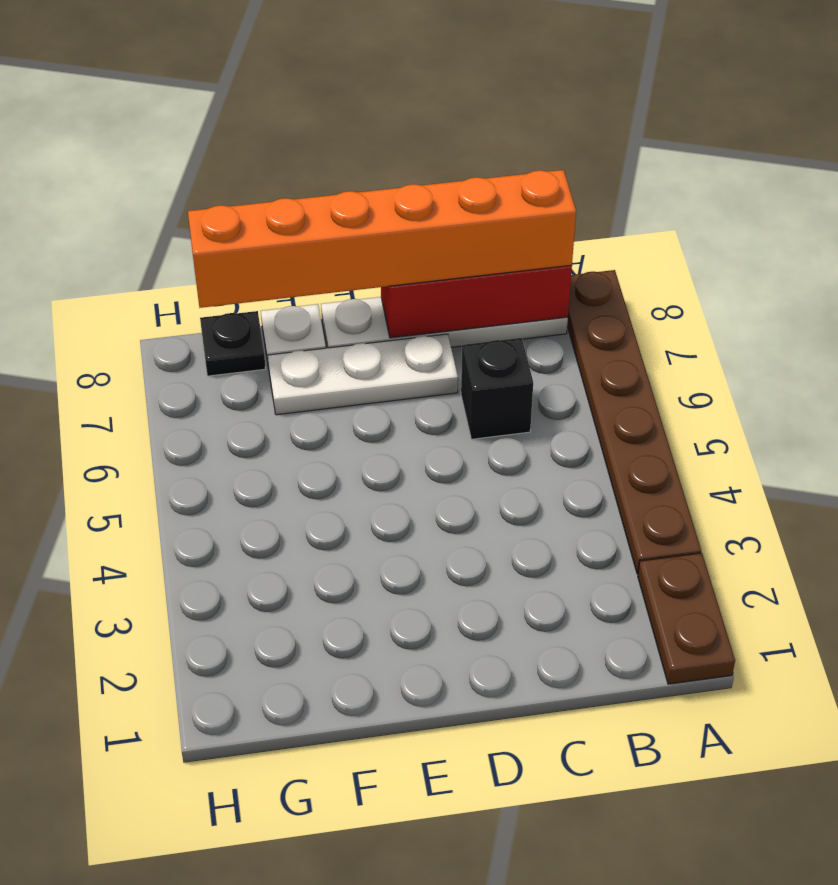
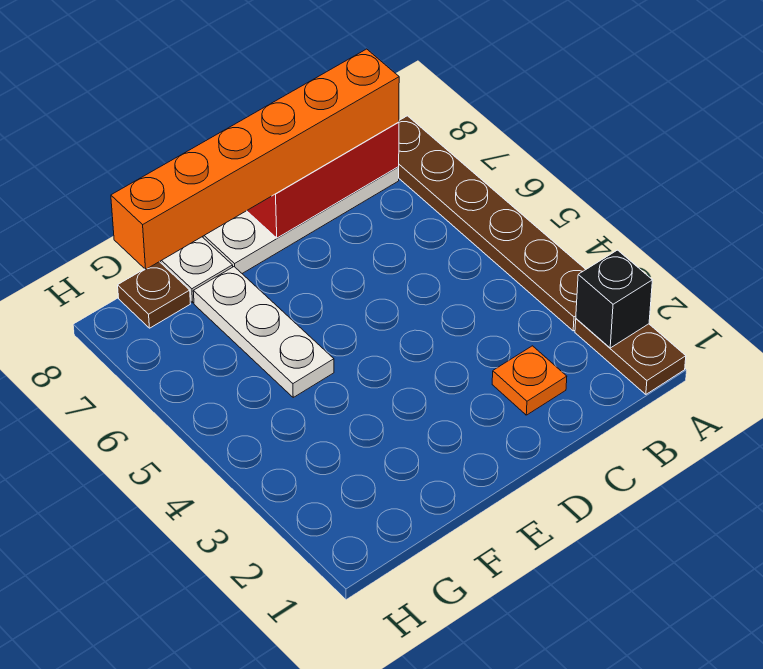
none -> orange plate C2 level 1
black brick C6 level 1 -> black brick A2 level 2
white plate D7:F7 level 1 -> white plate F5:F7 level 1
black plate G8 level 1 -> brown plate G8 level 1

